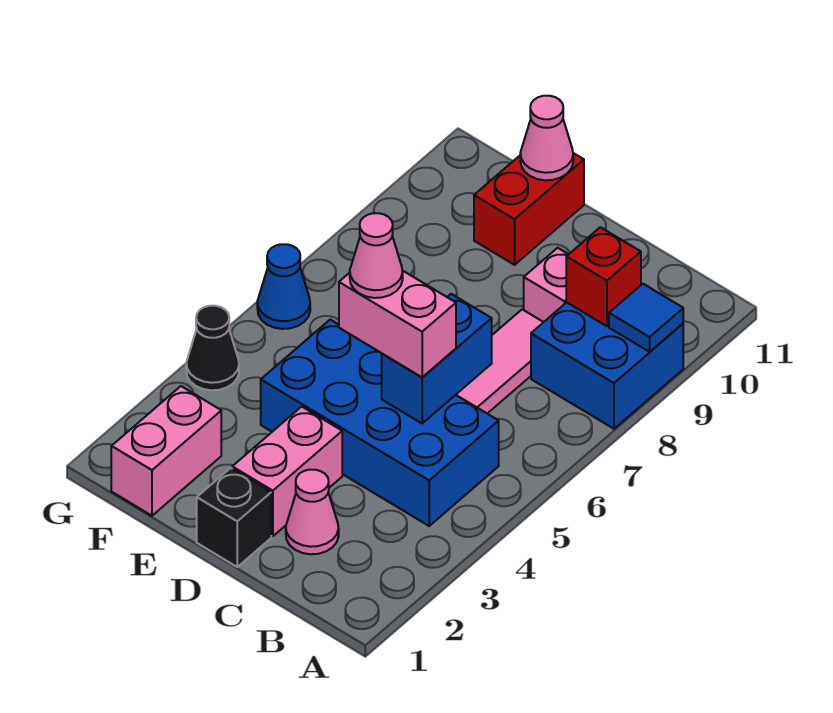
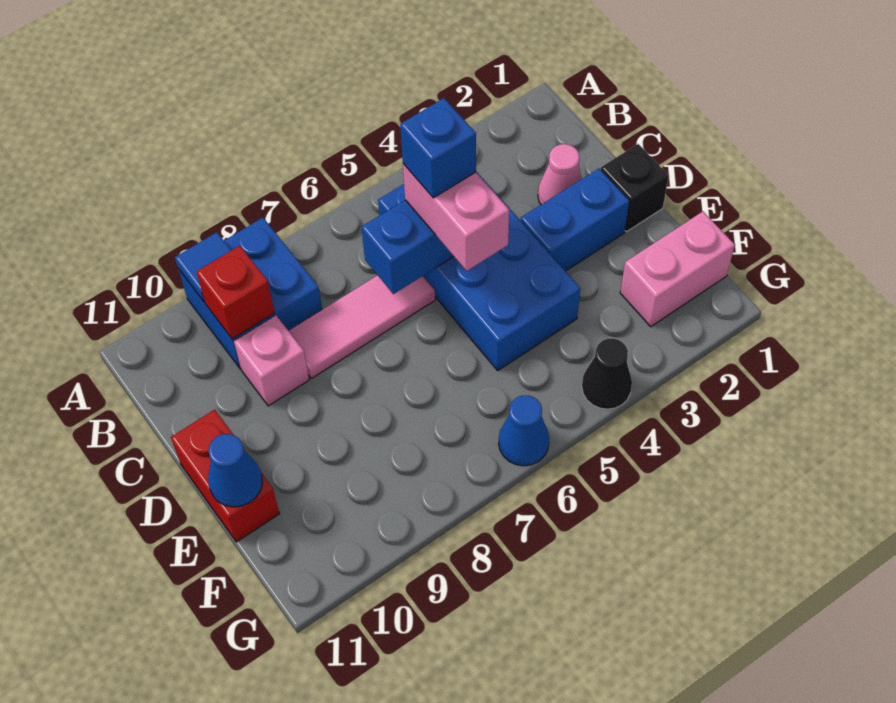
none -> blue brick C5 level 4
pink brick D2:D3 level 1 -> blue brick D2:D3 level 1
pink cone D5 level 4 -> none
red brick E10:E11 level 1 -> red brick D11:E11 level 1
pink cone E11 level 2 -> blue cone E11 level 2

